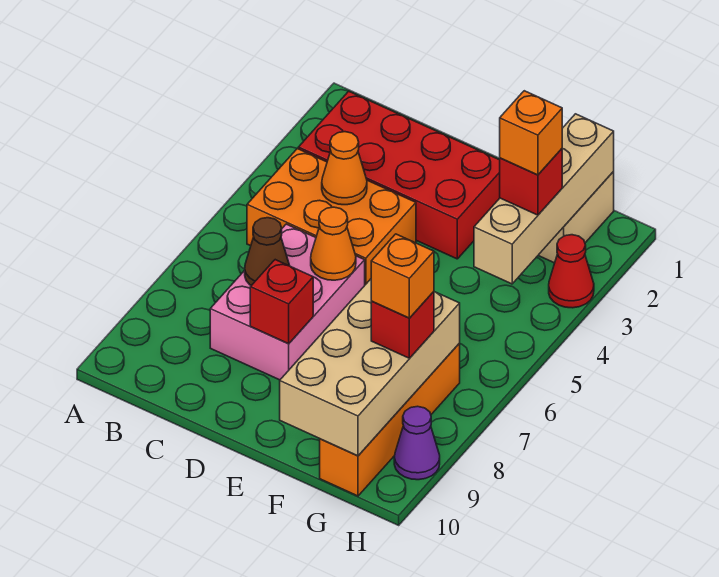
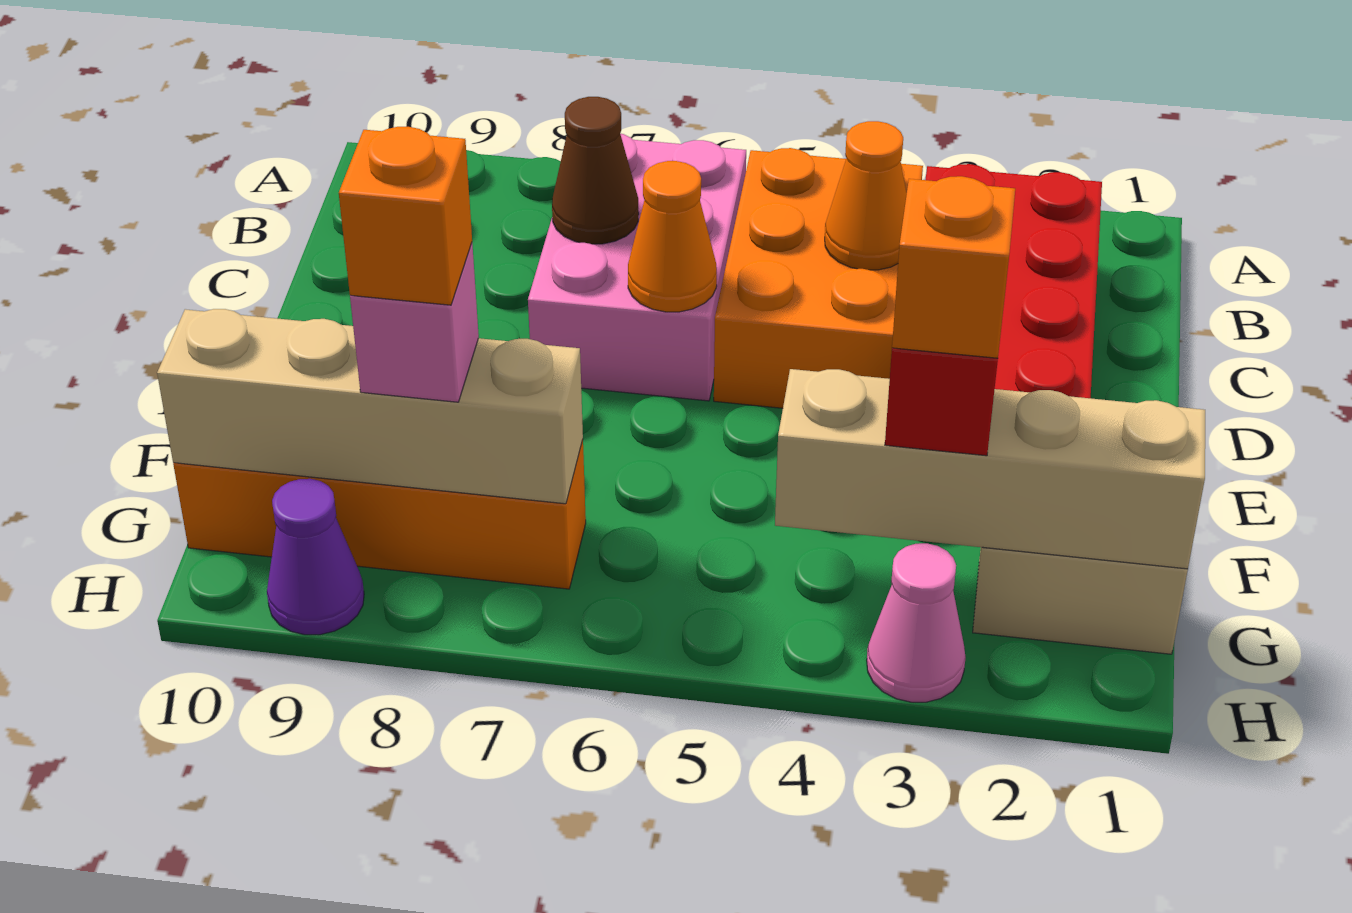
pink brick C6:D8 level 1 -> pink brick B6:D7 level 1
red brick D8 level 2 -> none
tan brick F7:G10 level 2 -> tan brick G7:G10 level 2
red brick G8 level 3 -> pink brick G8 level 3
red cone H3 level 1 -> pink cone H3 level 1

